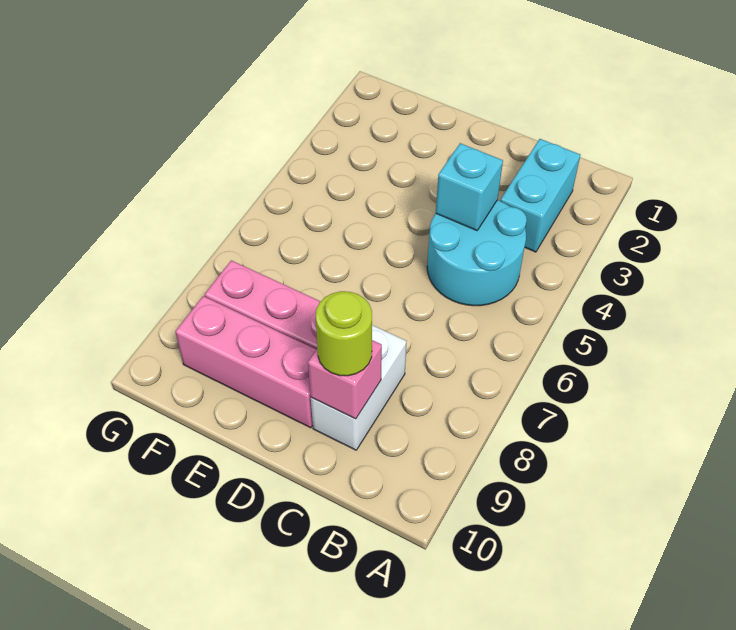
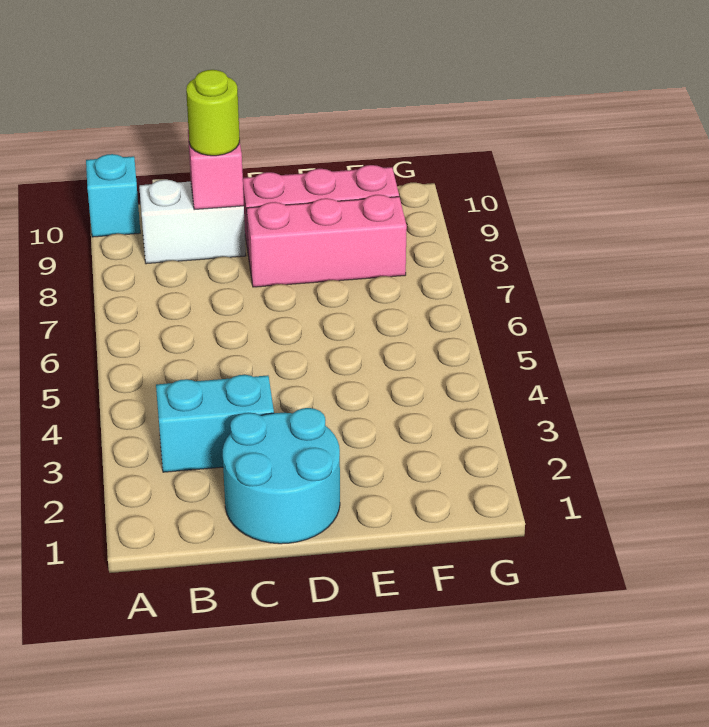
cyan brick B2:B3 level 1 -> cyan brick B3:C3 level 1
cyan round brick B4:C5 level 1 -> cyan round brick C1:D2 level 1
cyan brick C4 level 2 -> cyan brick A10 level 1
white brick C8:C9 level 1 -> white brick B9:C9 level 1

